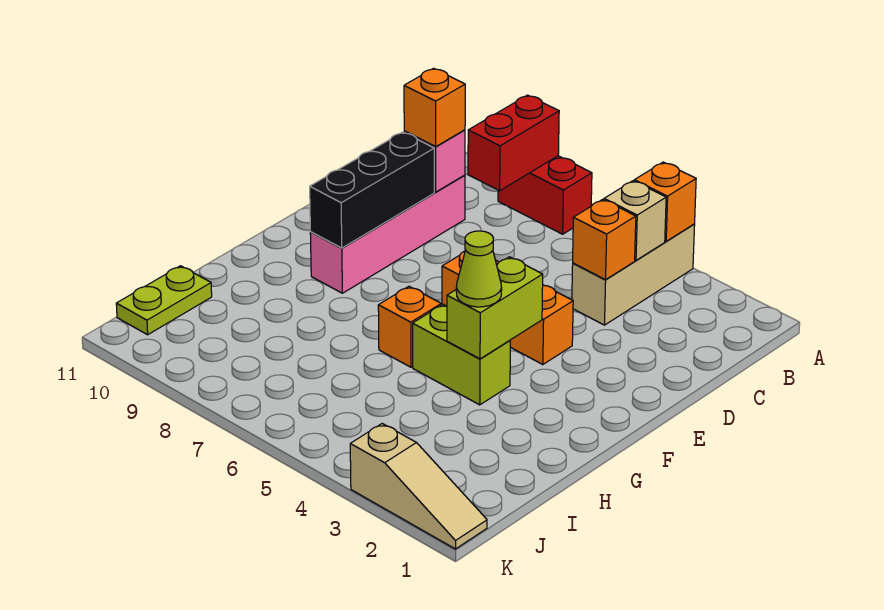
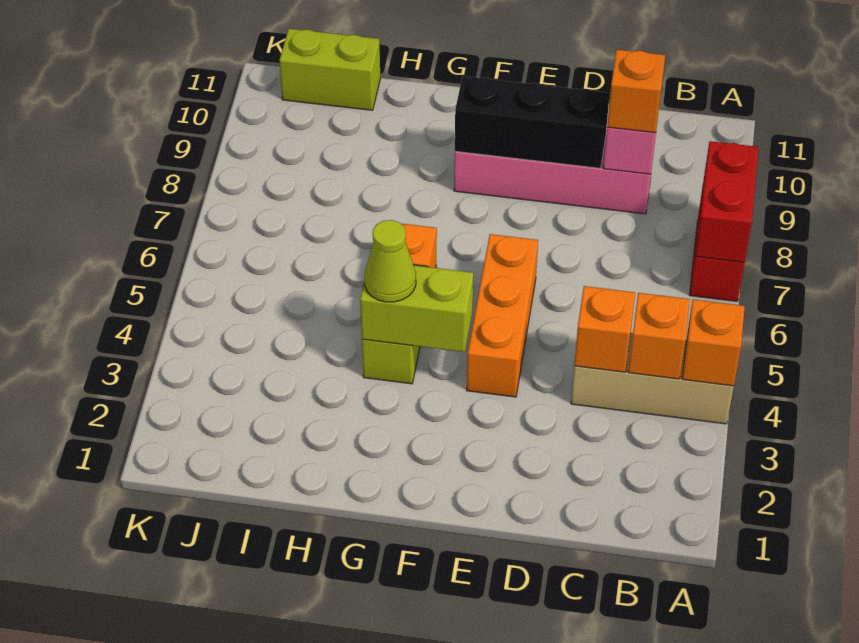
red brick A8:B8 level 2 -> red brick A7:A8 level 2
tan brick B4 level 2 -> orange brick B4 level 2
lime plate I11:J11 level 1 -> lime brick I11:J11 level 1
tan slope K1:K3 level 1 top 3 -> none

